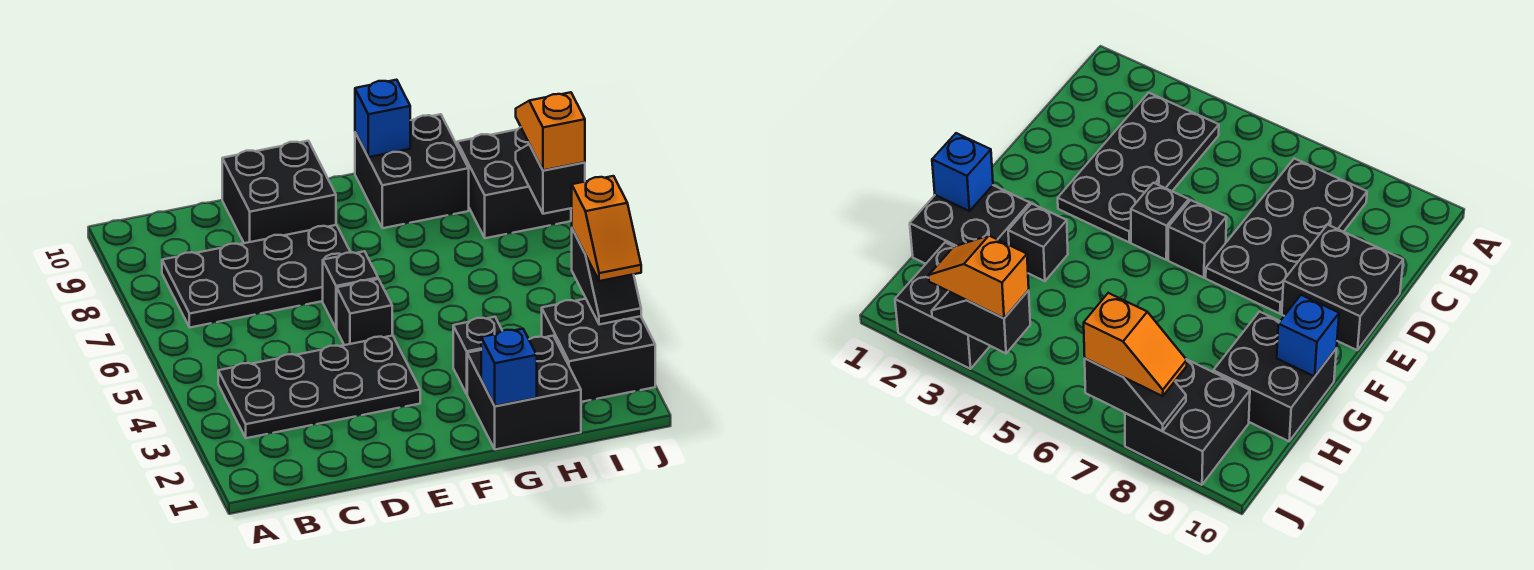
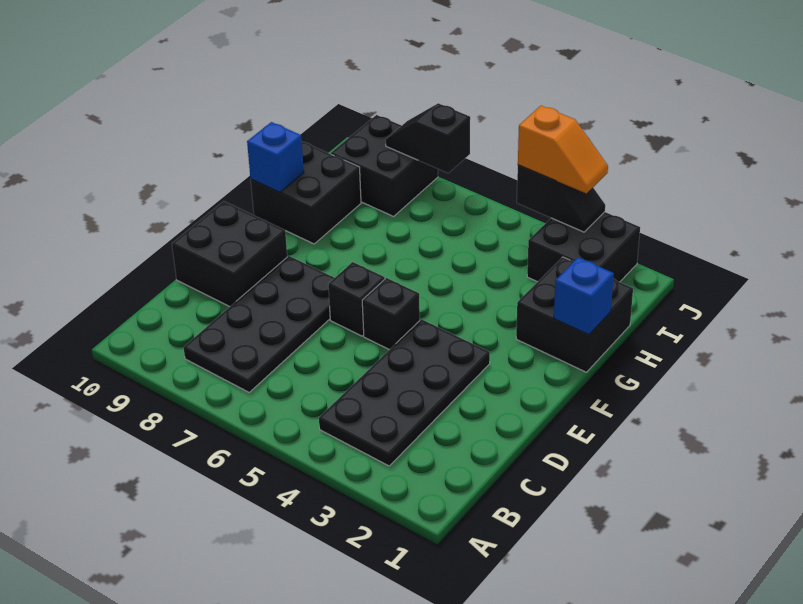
black brick G3 level 1 -> none
orange slope J7:J8 level 3 top 7 -> none

